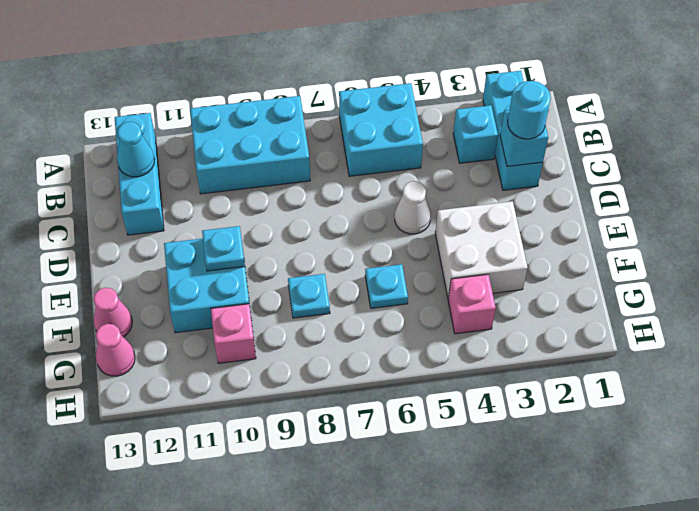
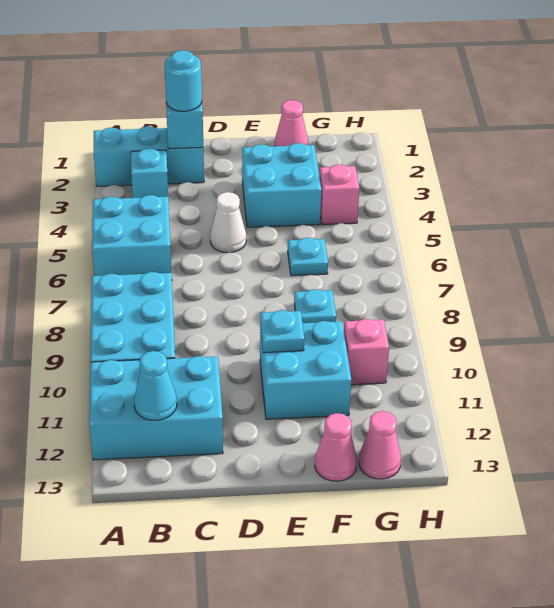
cyan brick A12:C12 level 1 -> cyan brick A11:C12 level 1
white brick E3:F4 level 1 -> cyan brick E3:F4 level 1
none -> pink cone F1 level 1

